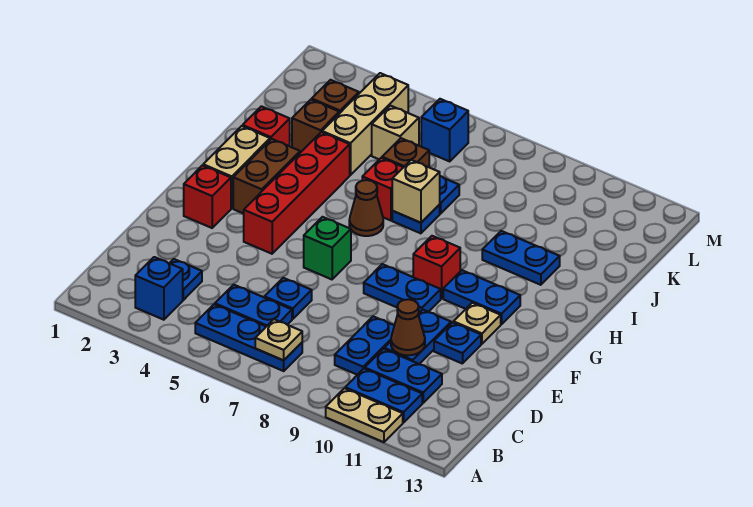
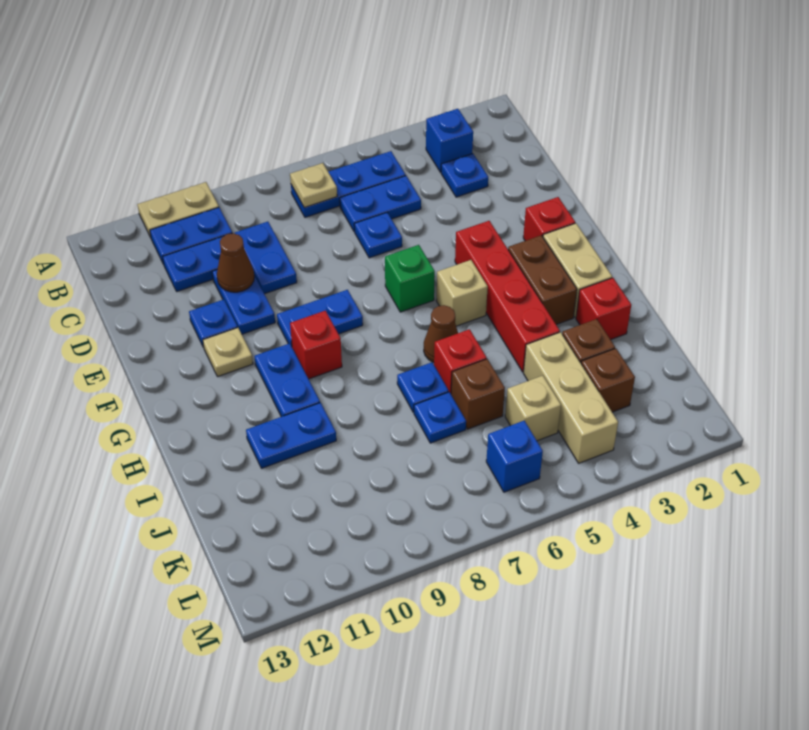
blue plate G10:G11 level 1 -> blue plate G10:H10 level 1
tan brick I7 level 2 -> tan brick G5 level 1

